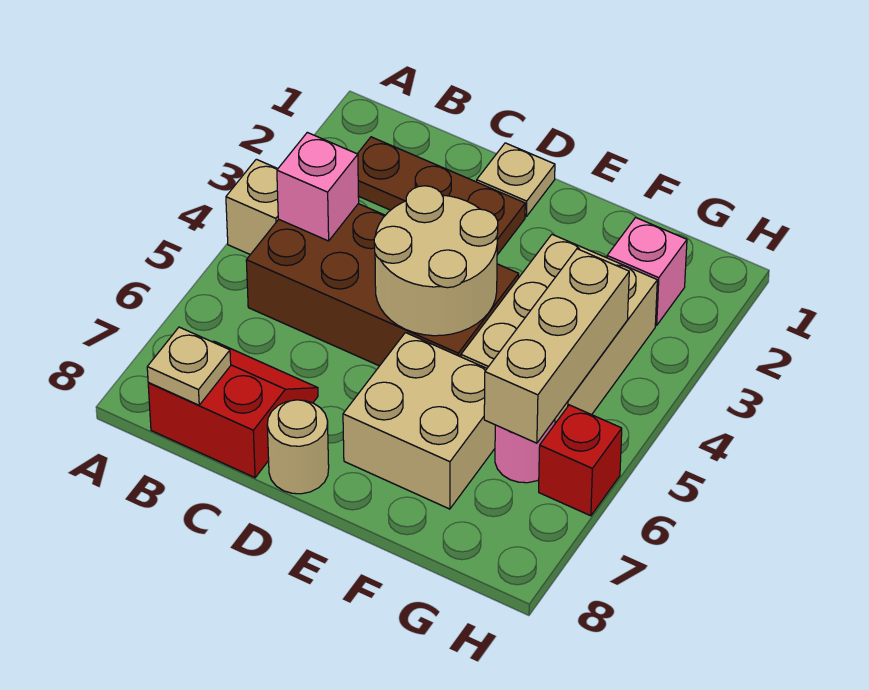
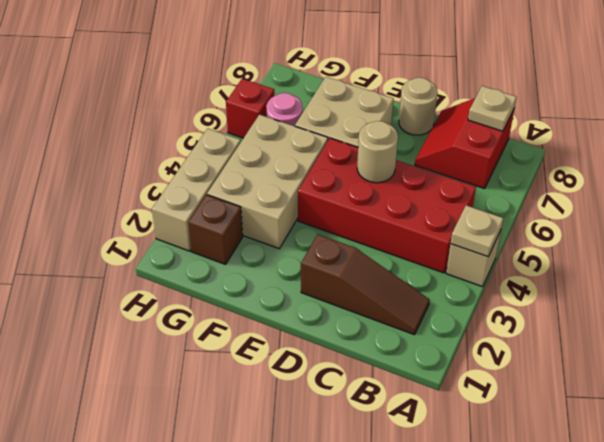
brown plate B2:D2 level 1 -> brown slope B2:D2 level 1 top D
brown brick B4:E5 level 1 -> red brick B4:E5 level 1
pink brick B4 level 2 -> none
red slope B7:C8 level 1 top 8 -> red slope B7:C8 level 1 top B
tan plate D1 level 1 -> tan plate A4 level 2
tan round brick D4:E5 level 2 -> tan round brick D5 level 2
pink brick G2 level 1 -> brown brick G2 level 1
tan brick G4:G6 level 2 -> tan brick H2:H4 level 1

